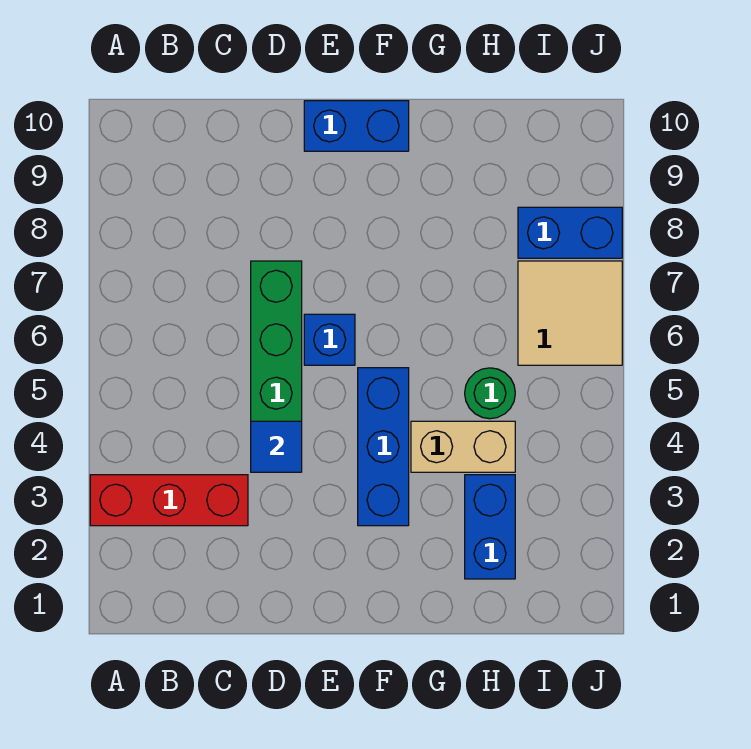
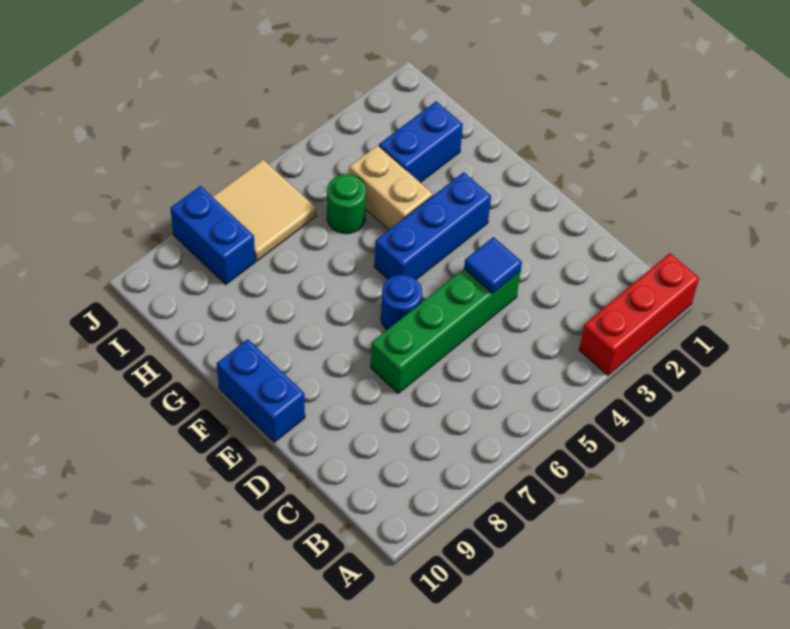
red brick A3:C3 level 1 -> red brick A1:A3 level 1
blue brick E6 level 1 -> blue round brick E6 level 1

